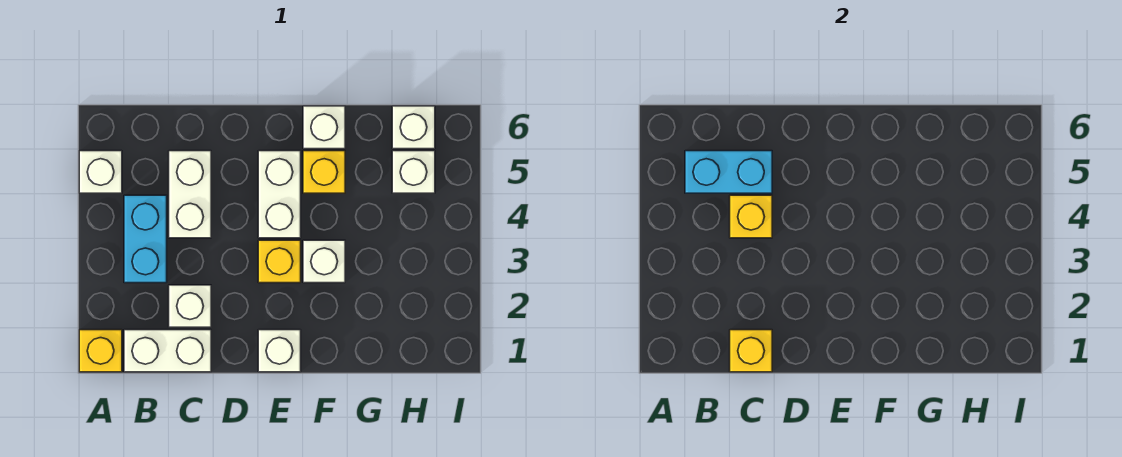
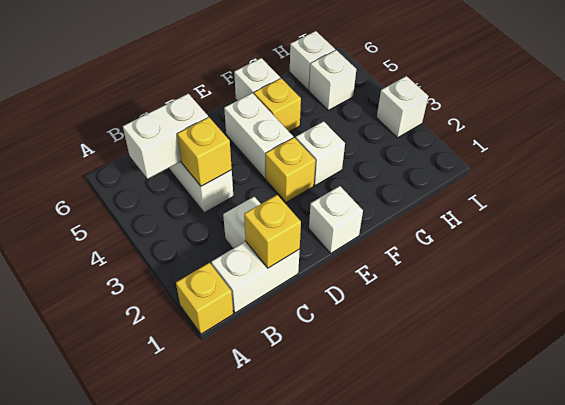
white brick A5 level 1 -> white brick I3 level 1
cyan brick B3:B4 level 1 -> none
cyan brick B5:C5 level 2 -> white brick B5:C5 level 2

